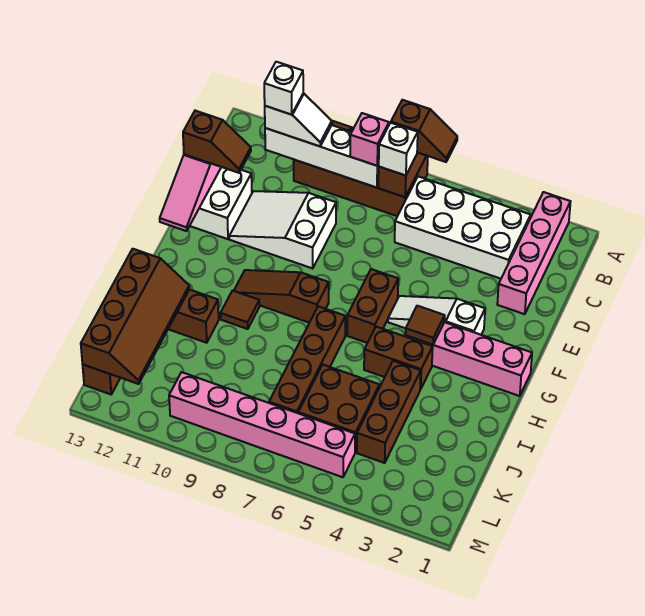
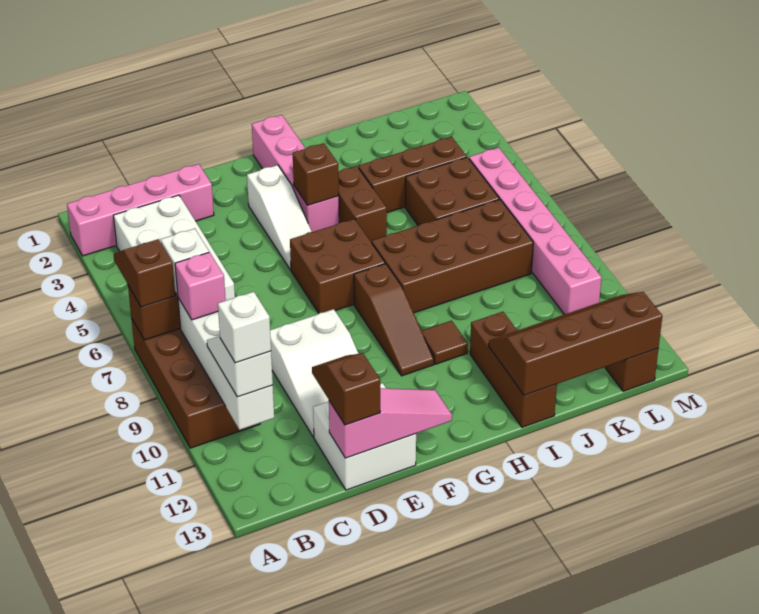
brown brick F6:G6 level 1 -> brown brick F6:G7 level 1
brown tile G4 level 2 -> brown brick G4 level 2
brown brick H7:K7 level 1 -> brown brick H7:K8 level 1

